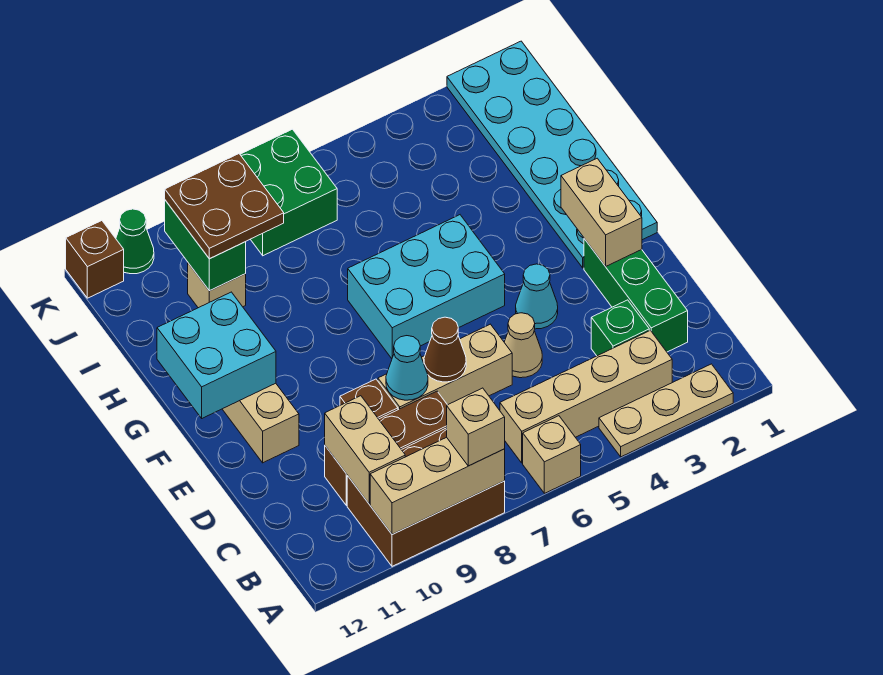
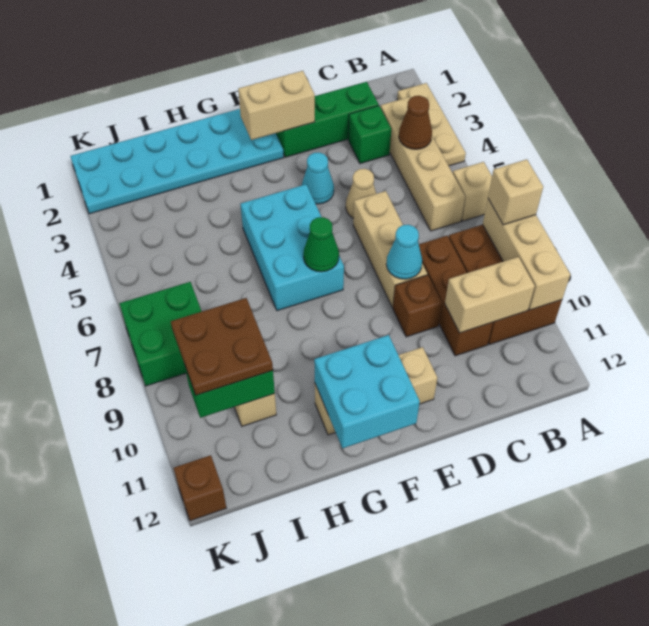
brown cone D7 level 2 -> brown cone B4 level 2
green cone K11 level 1 -> green cone F7 level 2

